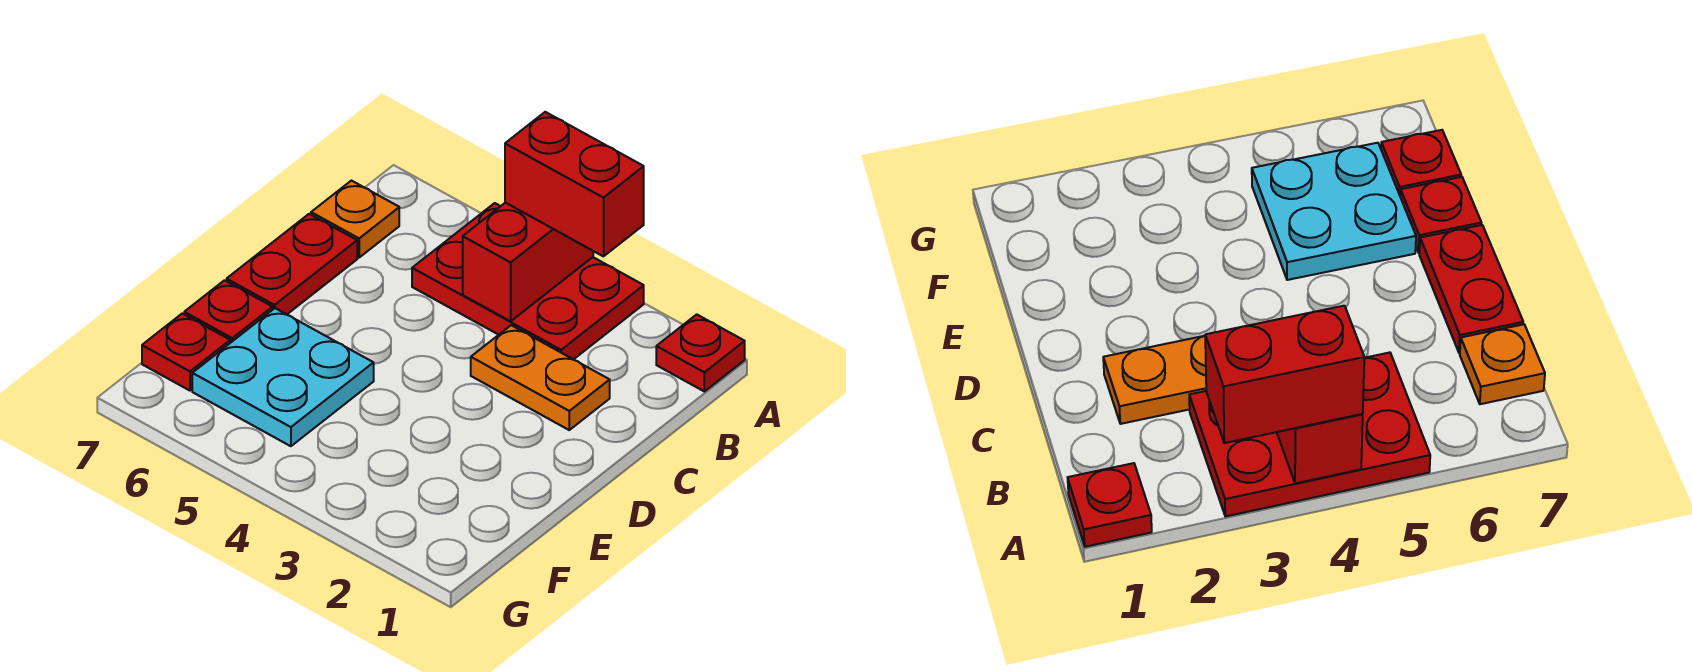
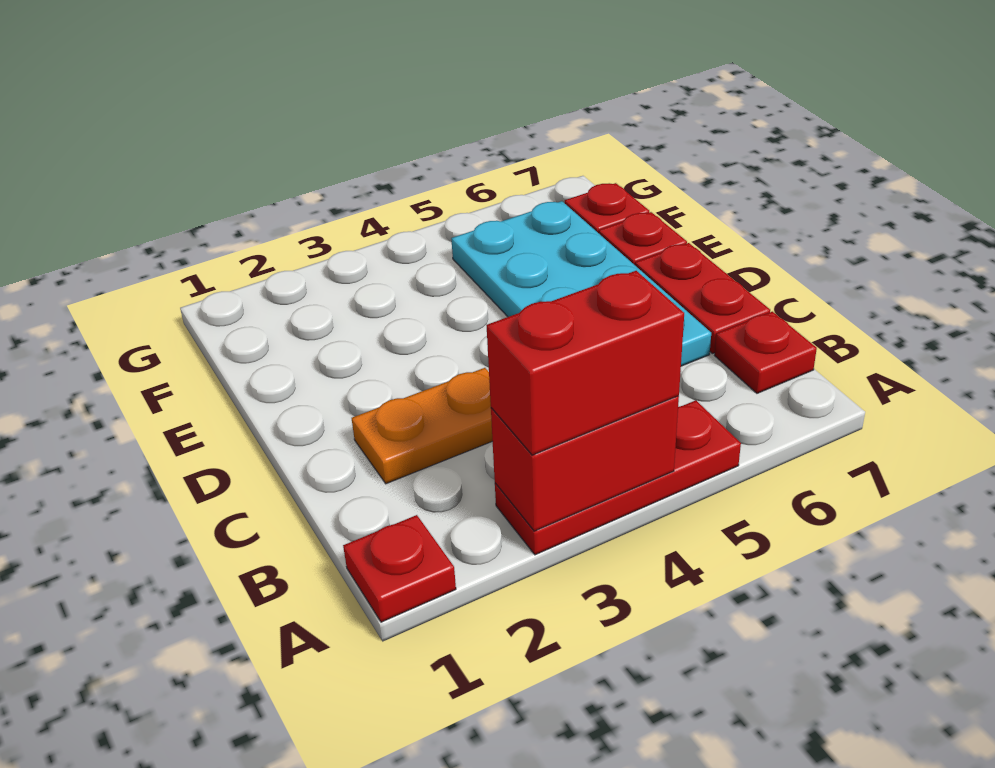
red plate A3:B5 level 1 -> red plate A3:A5 level 1
red brick A4:B4 level 2 -> red brick A3:A4 level 2
orange plate B7 level 1 -> red plate B7 level 1
cyan plate E5:F6 level 1 -> cyan plate C5:F6 level 1

